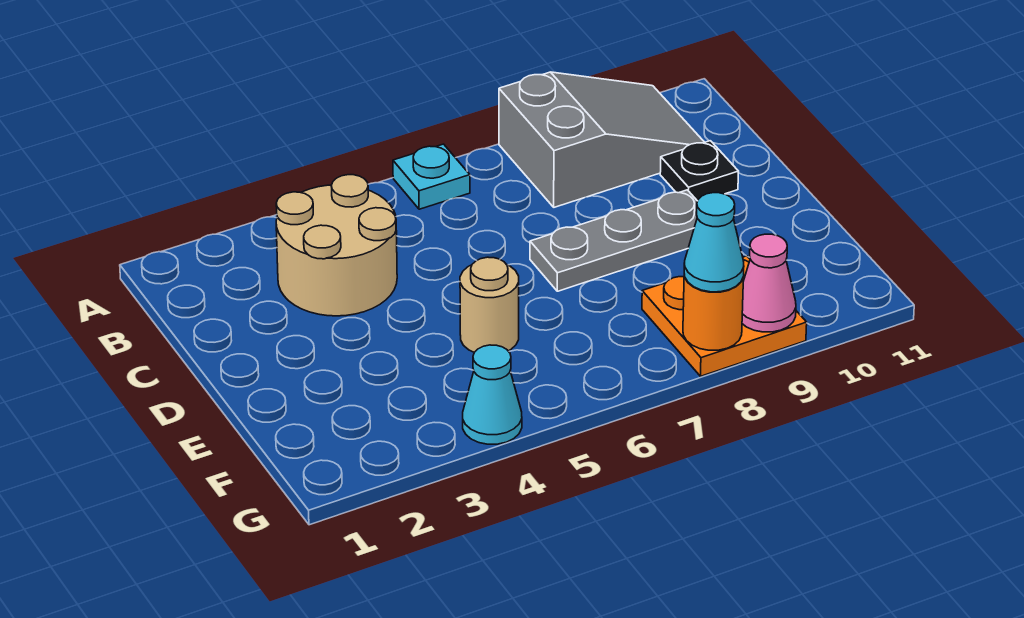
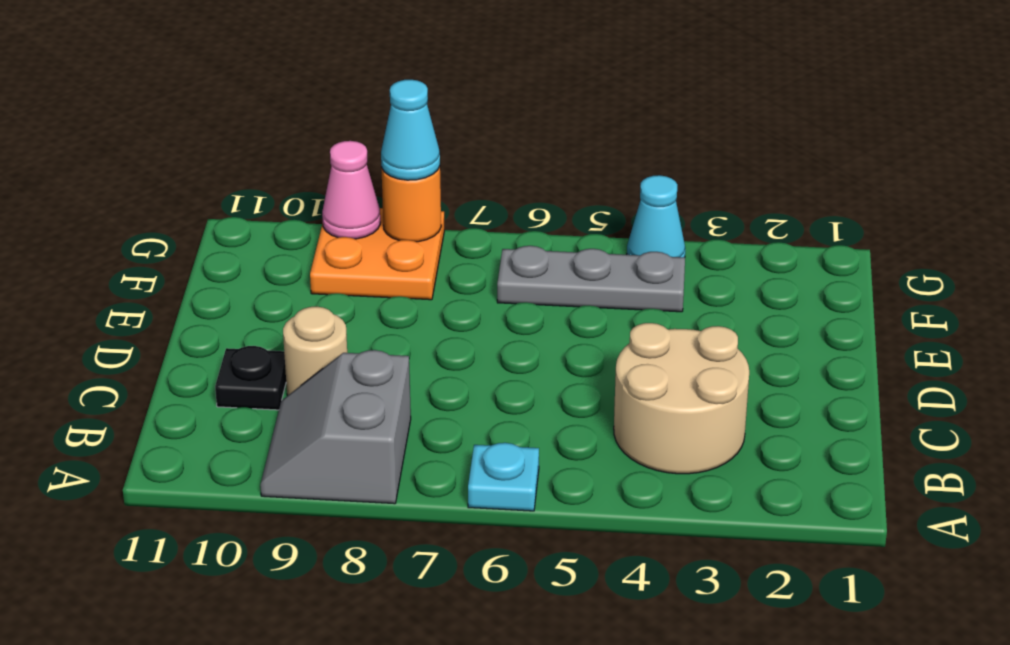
grey slope A8:B10 level 1 top 8 -> grey slope A8:B9 level 1 top 8
grey plate D7:D9 level 1 -> grey plate F4:F6 level 1
tan round brick E5 level 1 -> tan round brick C9 level 1

